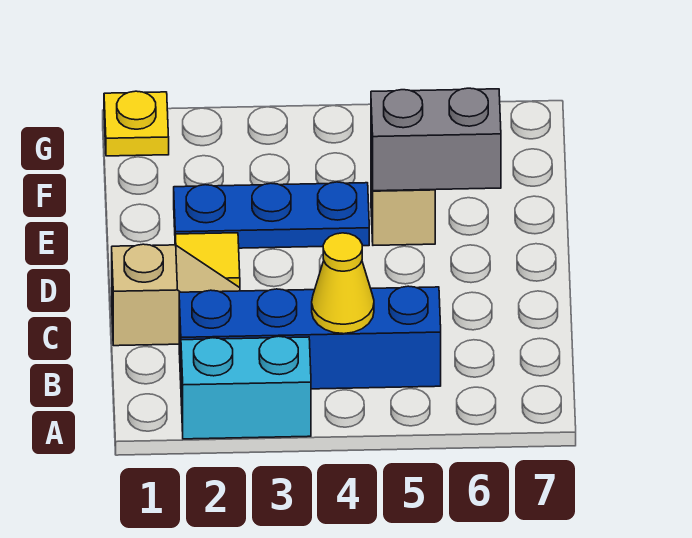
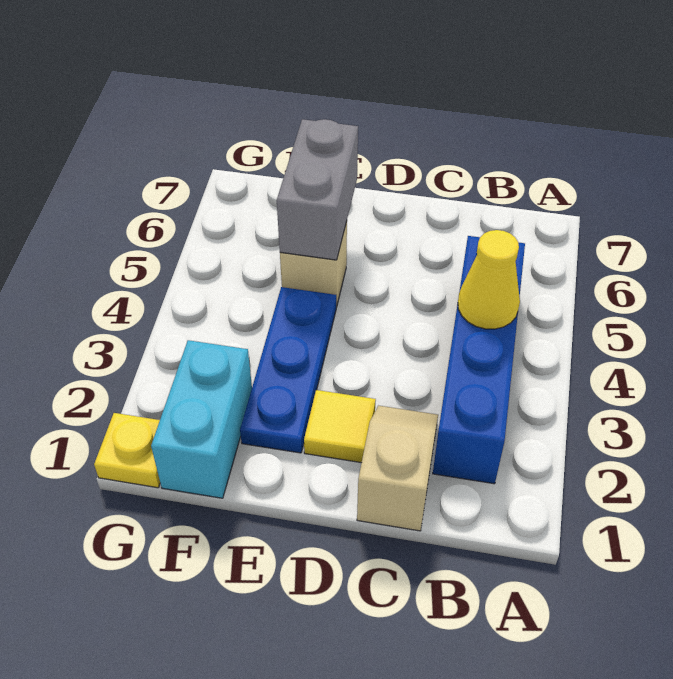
cyan brick A2:A3 level 1 -> cyan brick F1:F2 level 1

